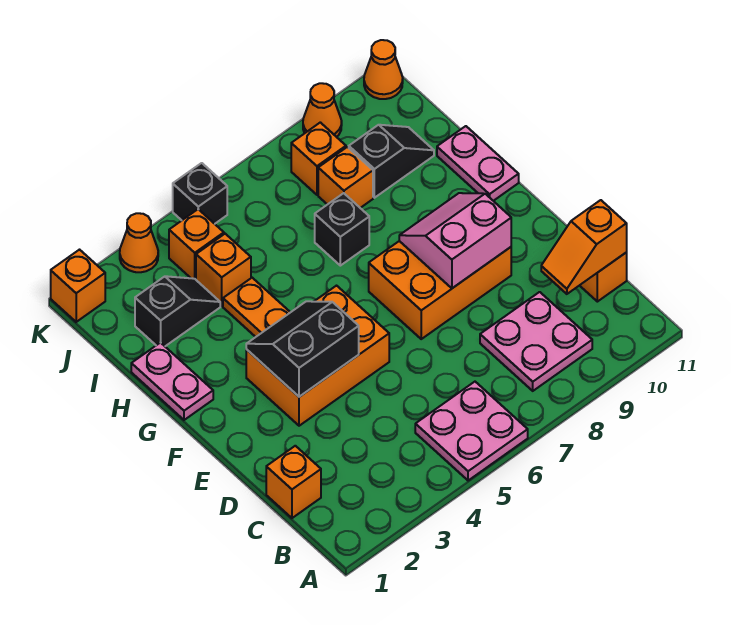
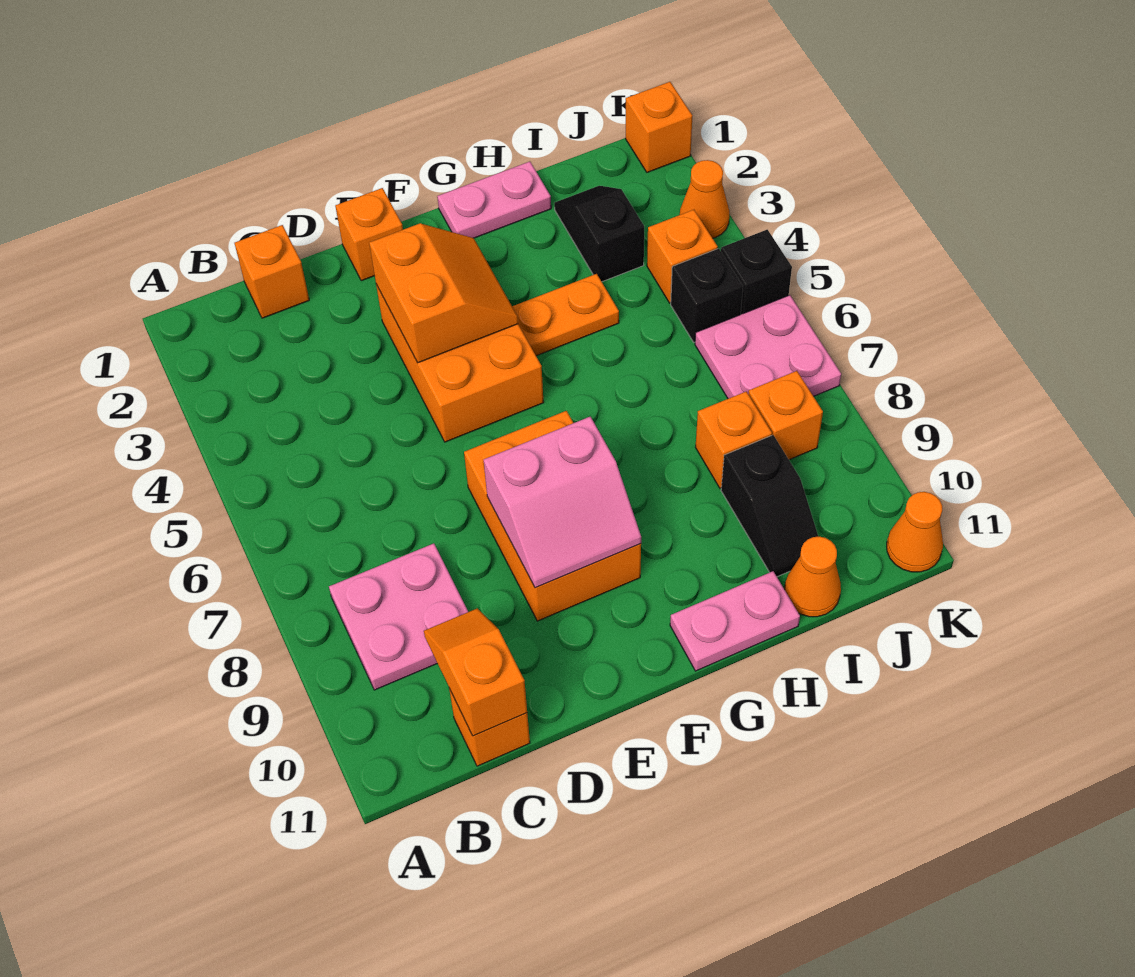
pink plate A5:B6 level 1 -> pink plate J6:K7 level 1
black slope E3:F4 level 2 top E -> orange slope E3:F4 level 2 top E
pink slope E8:F9 level 2 top E -> pink slope E8:F9 level 2 top 8
black brick H7 level 1 -> black brick J5 level 1
black slope I2:I3 level 1 top 2 -> black slope I2:I3 level 1 top 3
orange brick I4 level 1 -> orange brick E1 level 1
orange cone K9 level 1 -> orange cone I11 level 1

